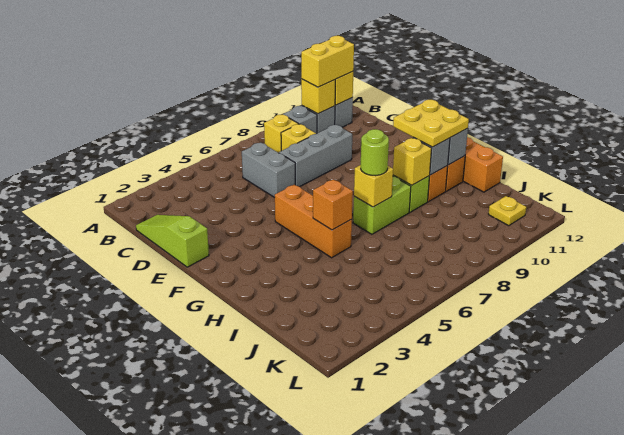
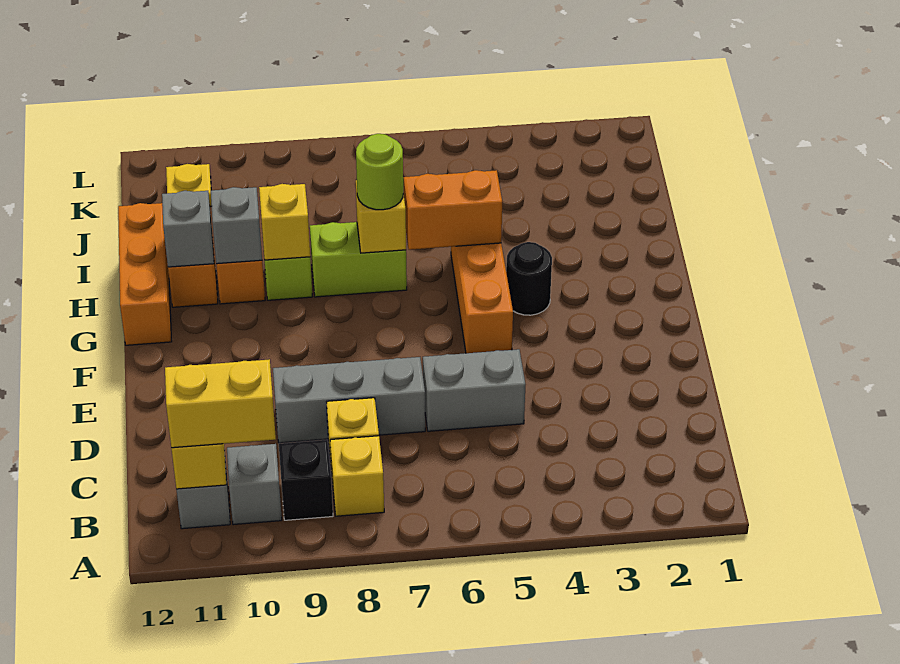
grey brick B9 level 1 -> black brick B9 level 1
yellow brick B10 level 2 -> none
lime slope C1:E1 level 1 top E -> none
grey brick C6:D6 level 1 -> grey brick D5:D6 level 1
none -> black round brick G4 level 1
yellow plate G10:H11 level 3 -> none
orange brick H5 level 2 -> orange brick H5:H6 level 2

